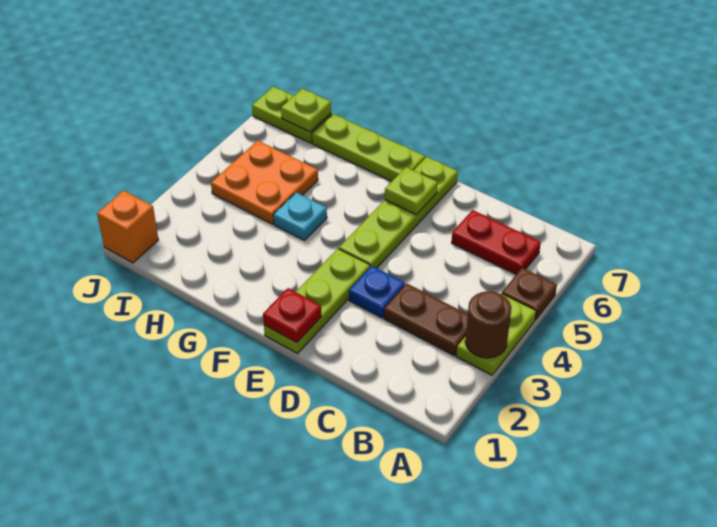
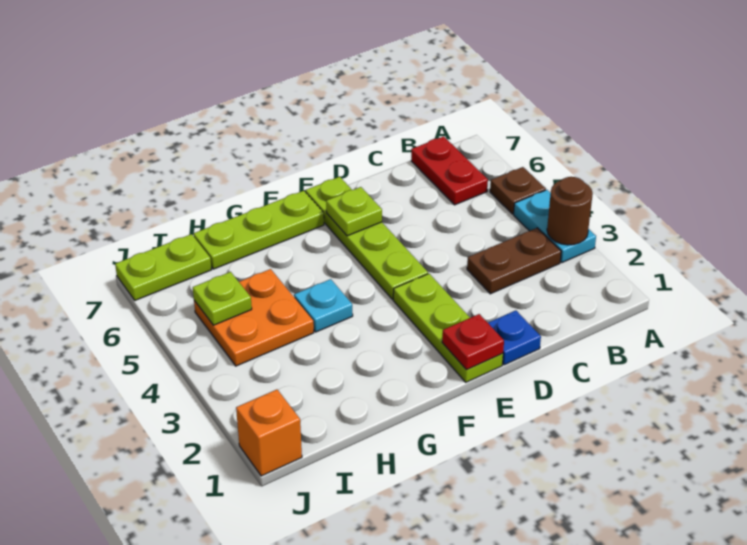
lime plate A3:A4 level 1 -> cyan plate A3:A4 level 1
red plate B6:C6 level 1 -> red plate B6:B7 level 1
blue plate D3 level 1 -> blue plate D1 level 1
lime plate I7 level 2 -> lime plate I5 level 2

